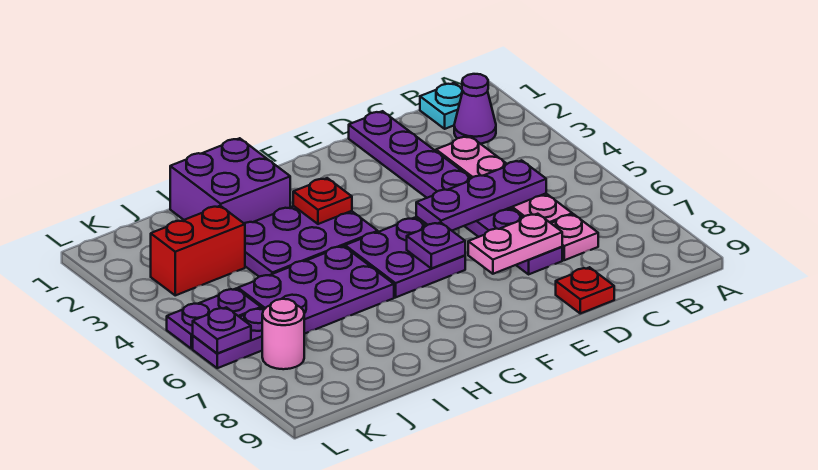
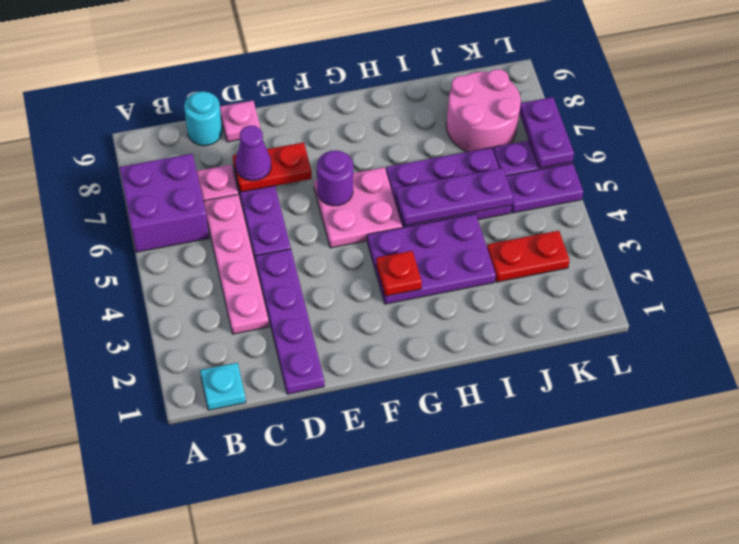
purple cone B2 level 1 -> purple cone D7 level 3
purple plate C5:E5 level 2 -> purple plate H5:J5 level 2
none -> cyan round brick C9 level 1
pink plate D7:E7 level 2 -> red plate D7:E7 level 2
red plate D9 level 1 -> pink plate D9 level 1
purple plate F5:G6 level 1 -> pink plate F5:G6 level 1
purple plate F6 level 2 -> purple round brick F6 level 2
purple brick H1:I2 level 1 -> purple brick A6:B7 level 1
red brick J3:K3 level 1 -> red plate J3:K3 level 1
pink round brick K7 level 1 -> pink round brick J7:K8 level 1
purple plate L6 level 2 -> purple plate L6:L7 level 2

